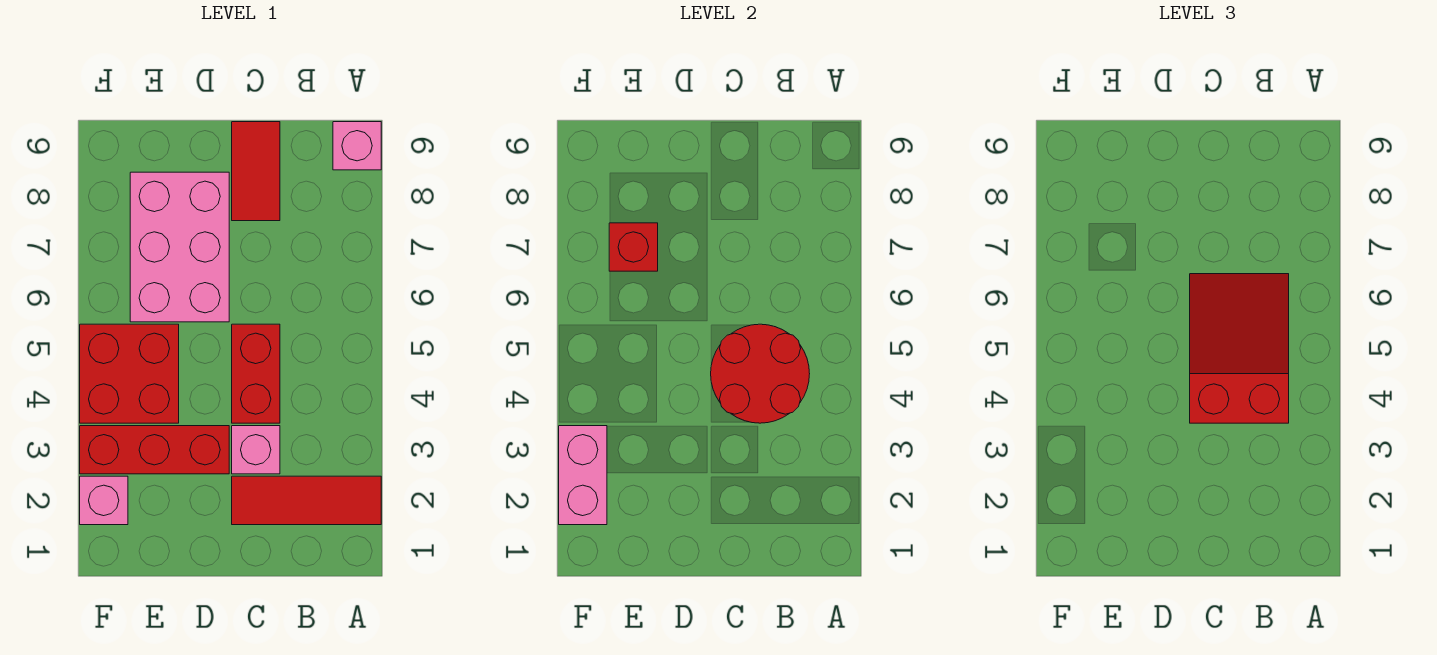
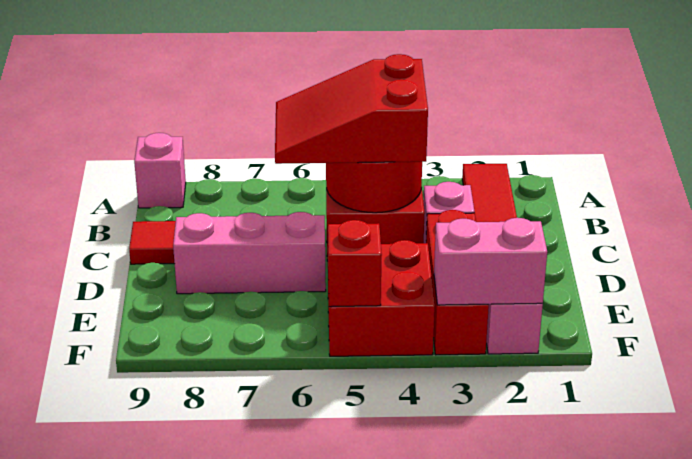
pink brick D6:E8 level 1 -> pink brick D6:D8 level 1
red brick E7 level 2 -> red brick F5 level 2

